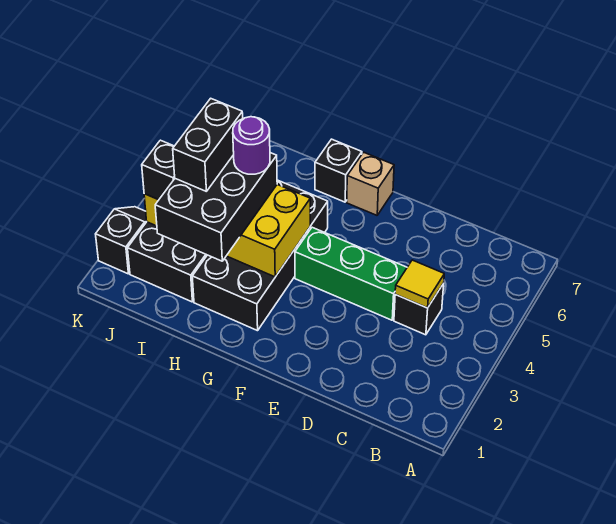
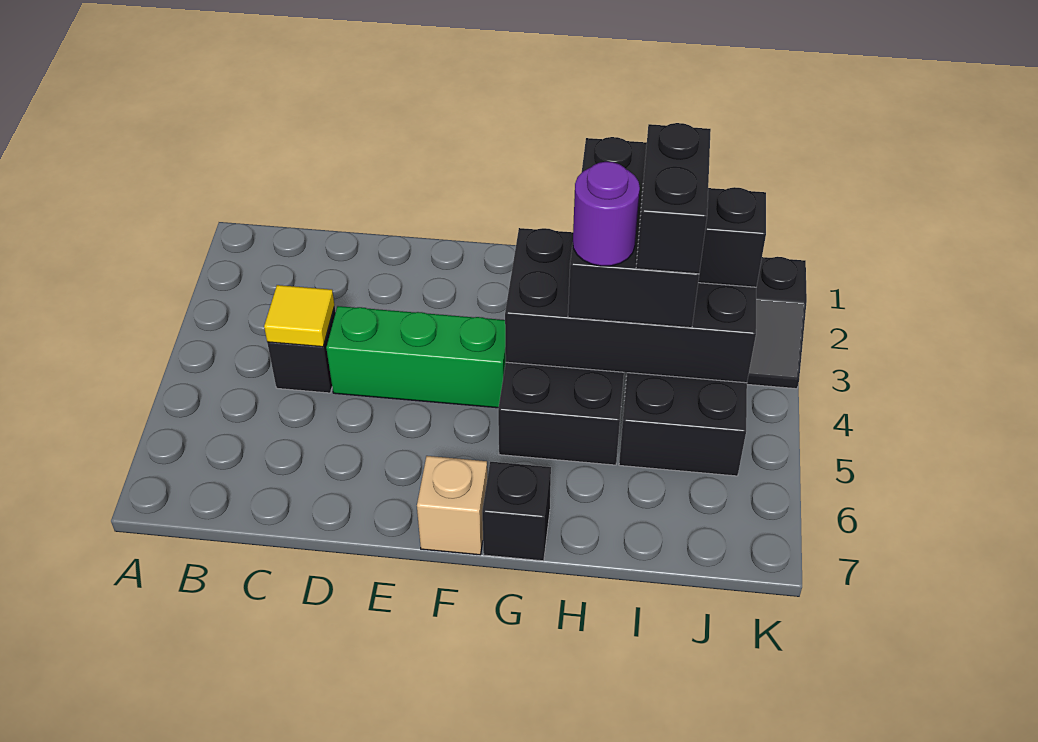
yellow brick G3:J4 level 2 -> black brick G3:J4 level 2

